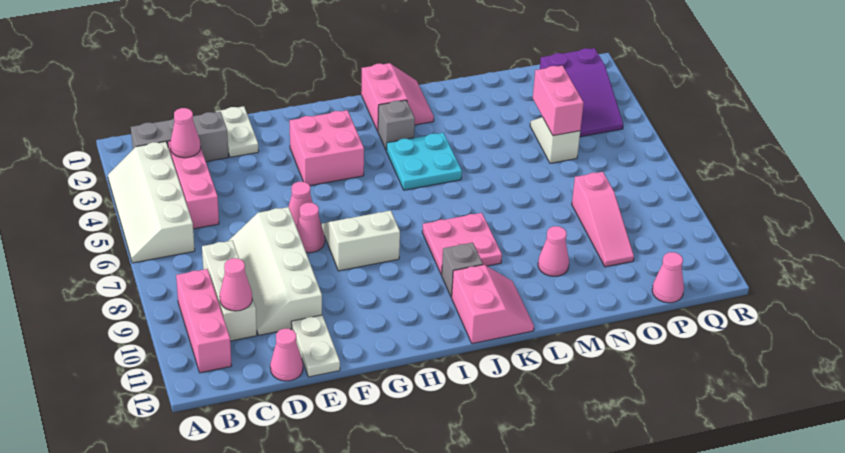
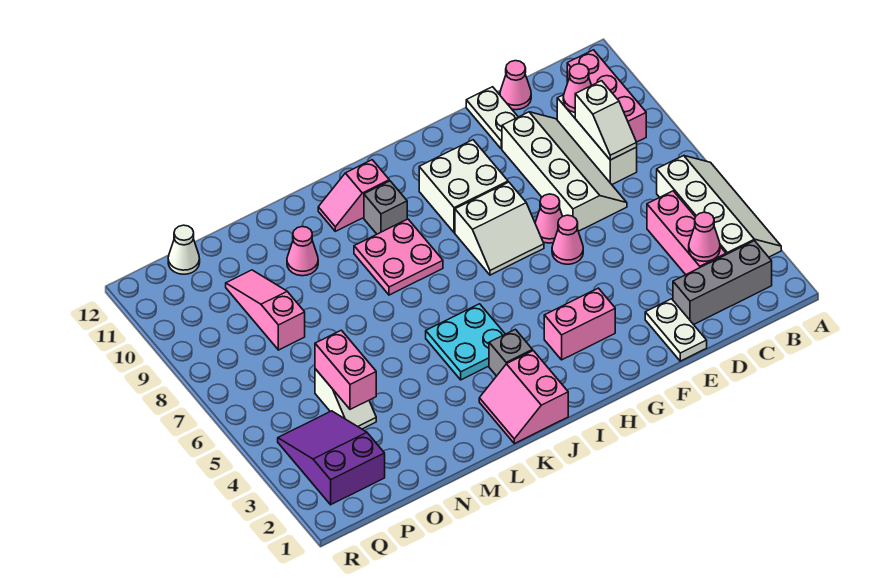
none -> white slope C8:C9 level 2 top 9
pink brick G3:H4 level 1 -> pink brick G3:H3 level 1
none -> white brick G9:H10 level 1
pink slope J11:K12 level 1 top J -> pink slope J11:K11 level 1 top J
pink cone P12 level 1 -> white cone P12 level 1

